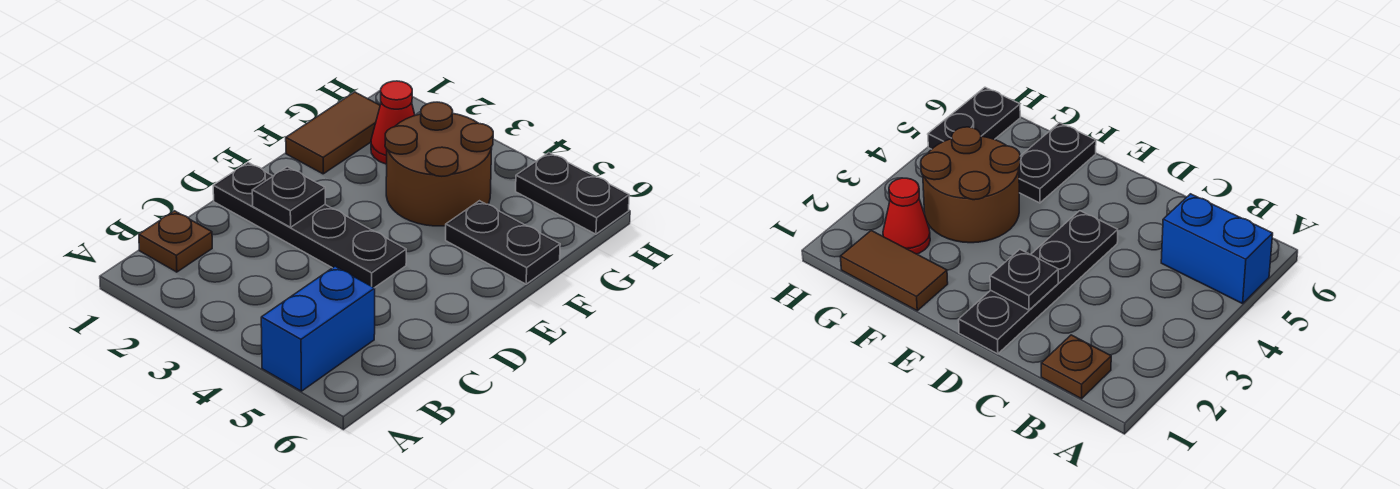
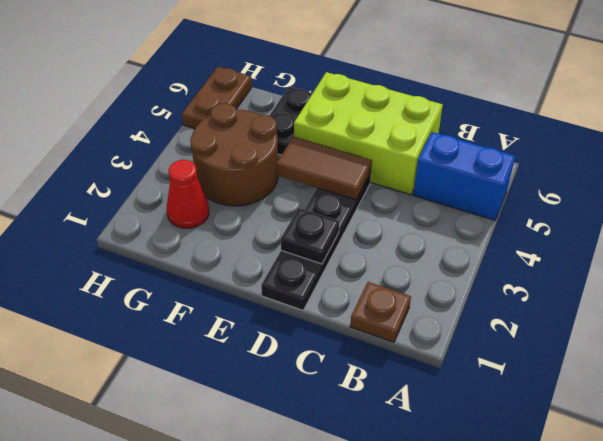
none -> lime brick C5:E6 level 1
brown tile F1:G1 level 1 -> brown tile D4:E4 level 2
black plate H5:H6 level 1 -> brown plate H5:H6 level 1

